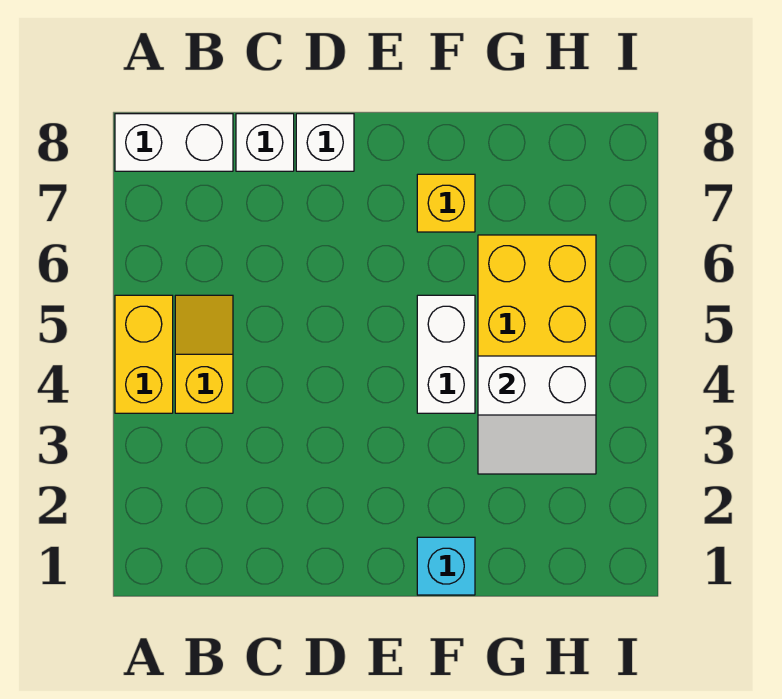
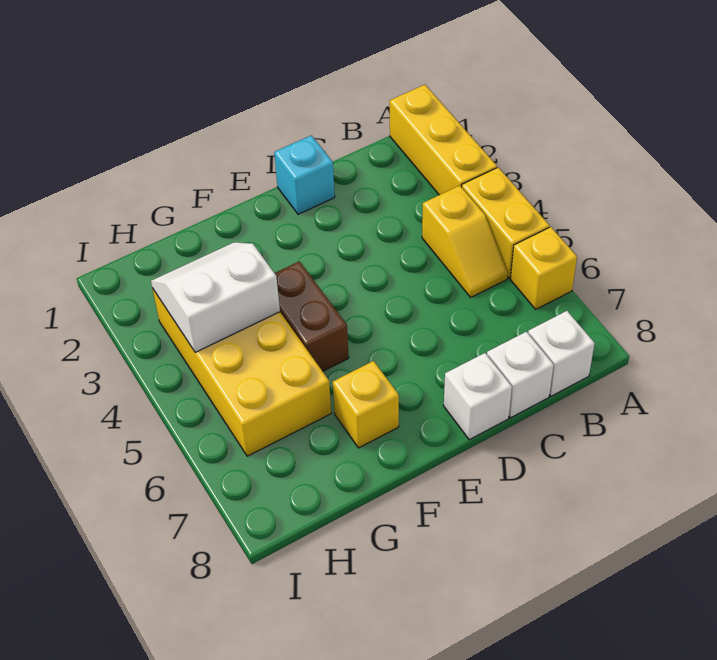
none -> yellow brick A1:A3 level 1
none -> yellow brick A6 level 1
white brick A8:B8 level 1 -> white brick B8 level 1
cyan brick F1 level 1 -> cyan brick D1 level 1
white brick F4:F5 level 1 -> brown brick F4:F5 level 1

